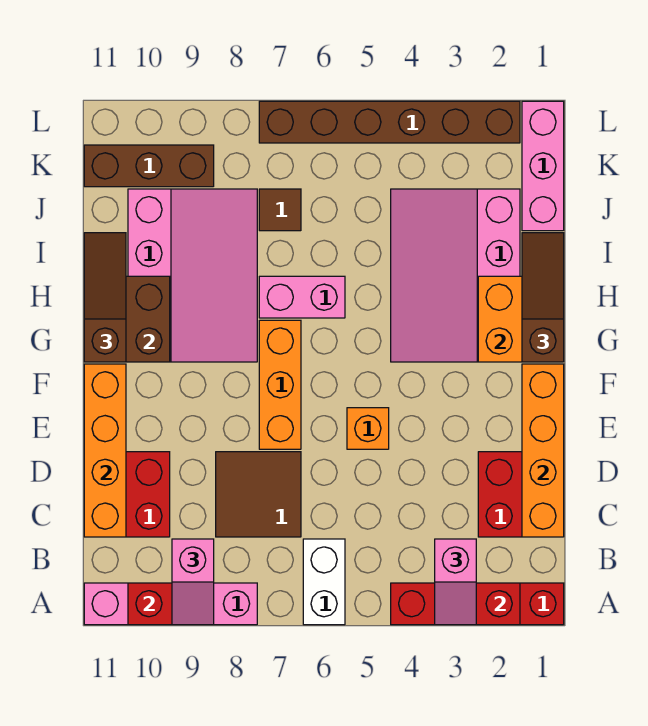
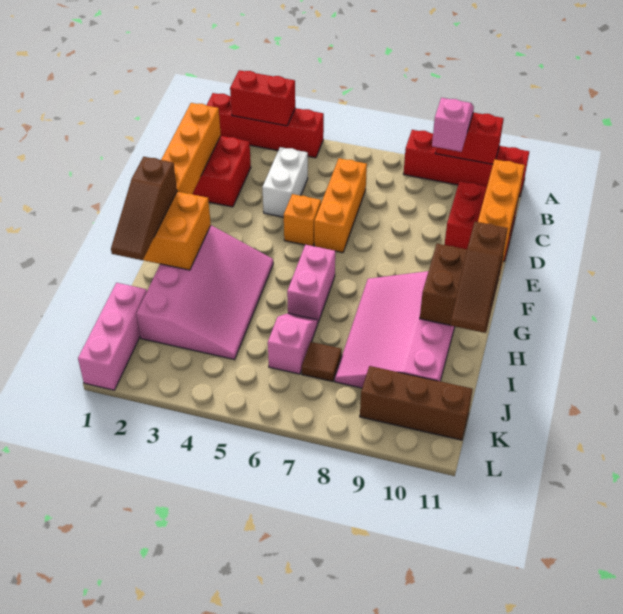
pink slope A3:B3 level 3 top B -> pink slope I6:J6 level 1 top J
white brick A6:B6 level 1 -> white brick C4:D4 level 1
pink brick A8:A11 level 1 -> red brick A8:A11 level 1
brown tile C7:D8 level 1 -> none
orange brick E7:G7 level 1 -> orange brick C6:E6 level 1
pink brick H6:H7 level 1 -> pink brick G6:H6 level 1
brown brick L2:L7 level 1 -> none

